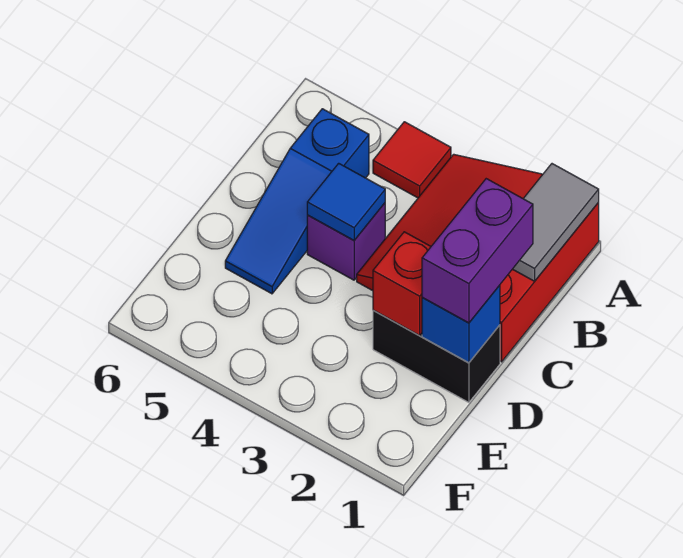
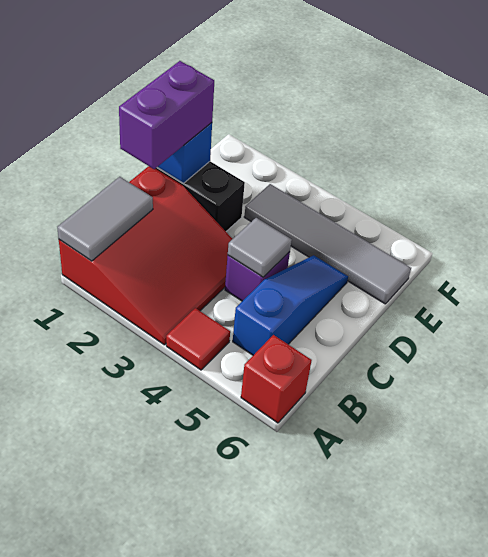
blue tile C4 level 2 -> grey tile C4 level 2
red brick D2 level 2 -> red brick A6 level 1
none -> grey tile E3:E6 level 1

